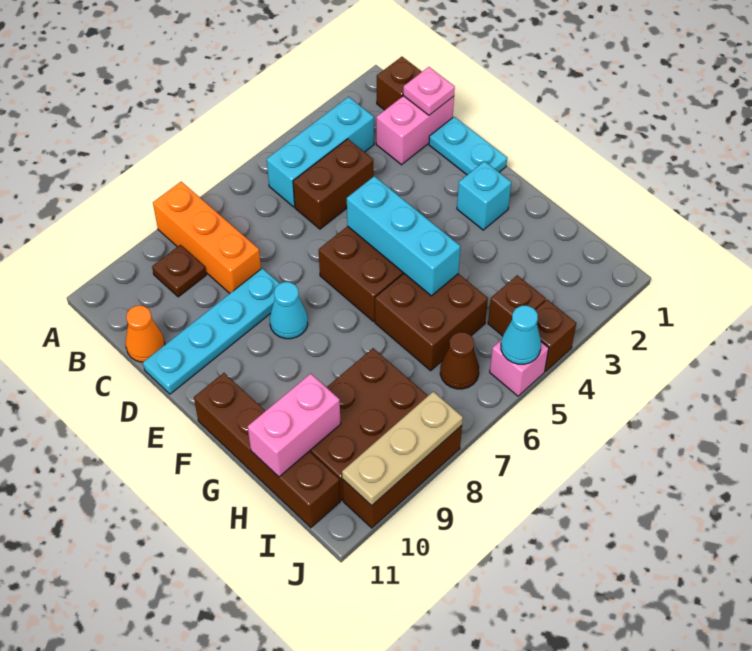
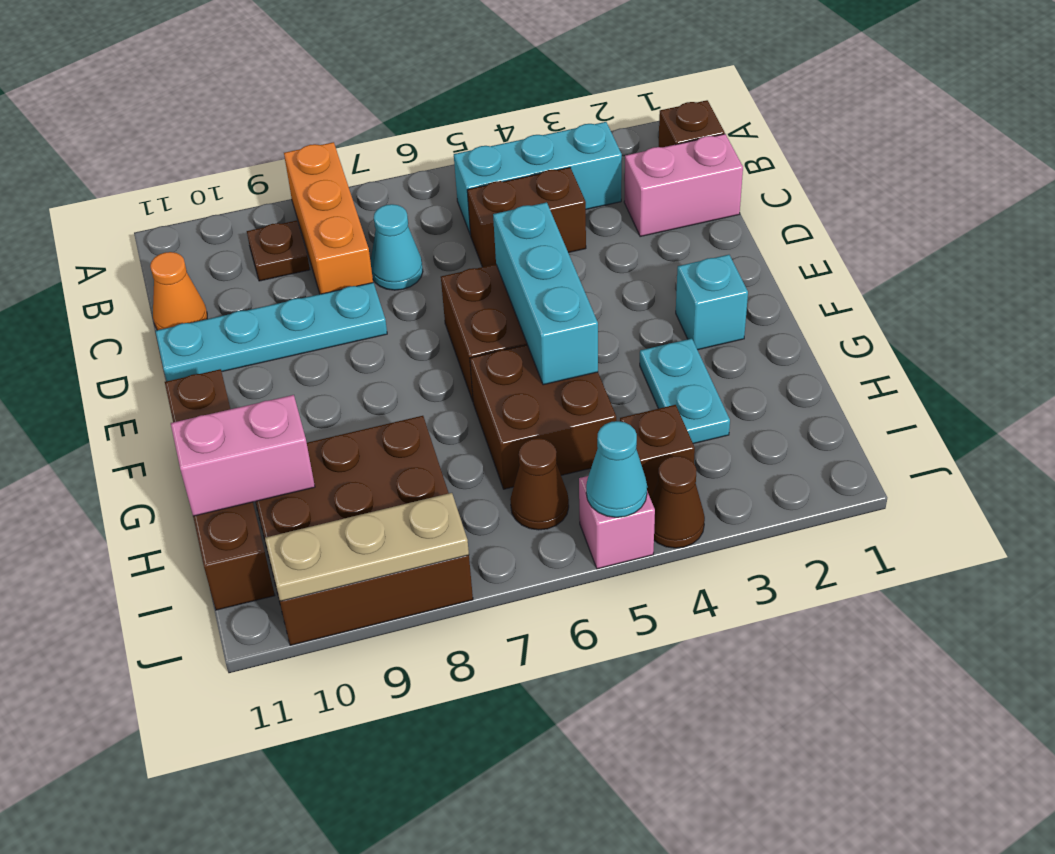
pink plate C1 level 2 -> none
cyan plate D1:E1 level 1 -> cyan plate G3:H3 level 1
cyan cone E8 level 1 -> cyan cone C7 level 1
brown brick J4 level 1 -> brown cone J4 level 1

